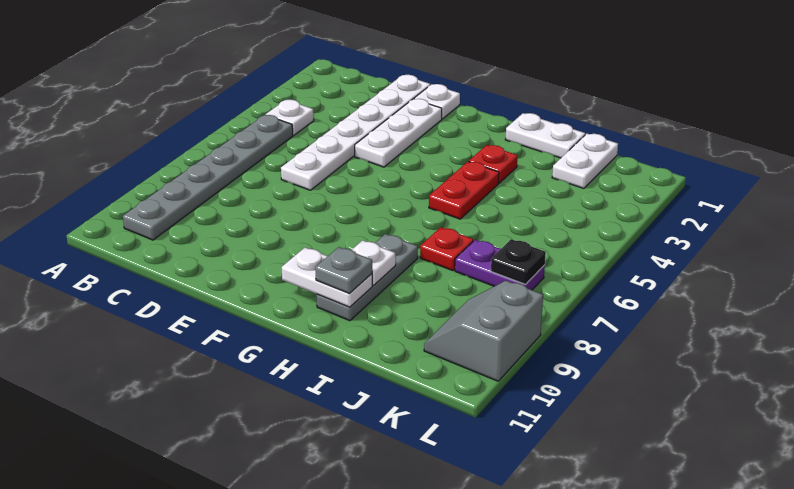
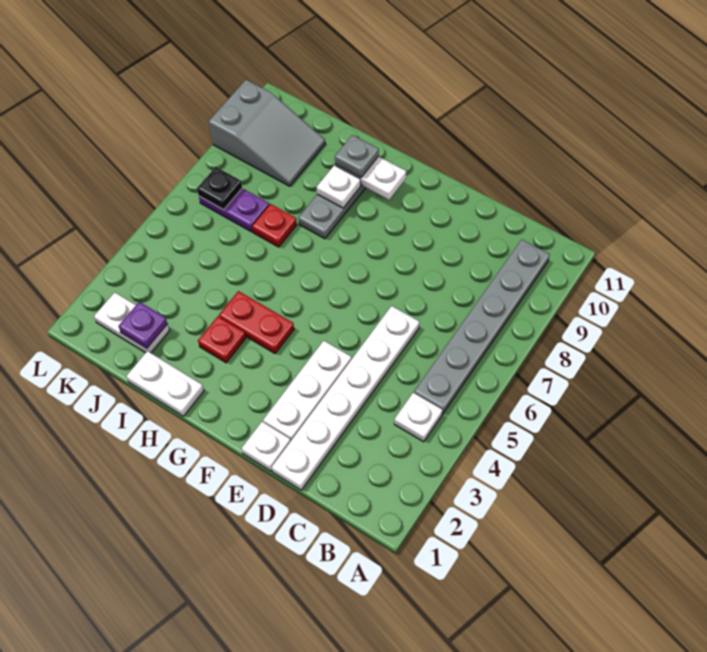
red plate H4:H5 level 1 -> red plate G4:H4 level 1
white plate J1:J2 level 1 -> white plate J2:K2 level 1
none -> purple plate J2 level 2
grey slope K9:L10 level 1 top L -> grey slope J9:L10 level 1 top L

